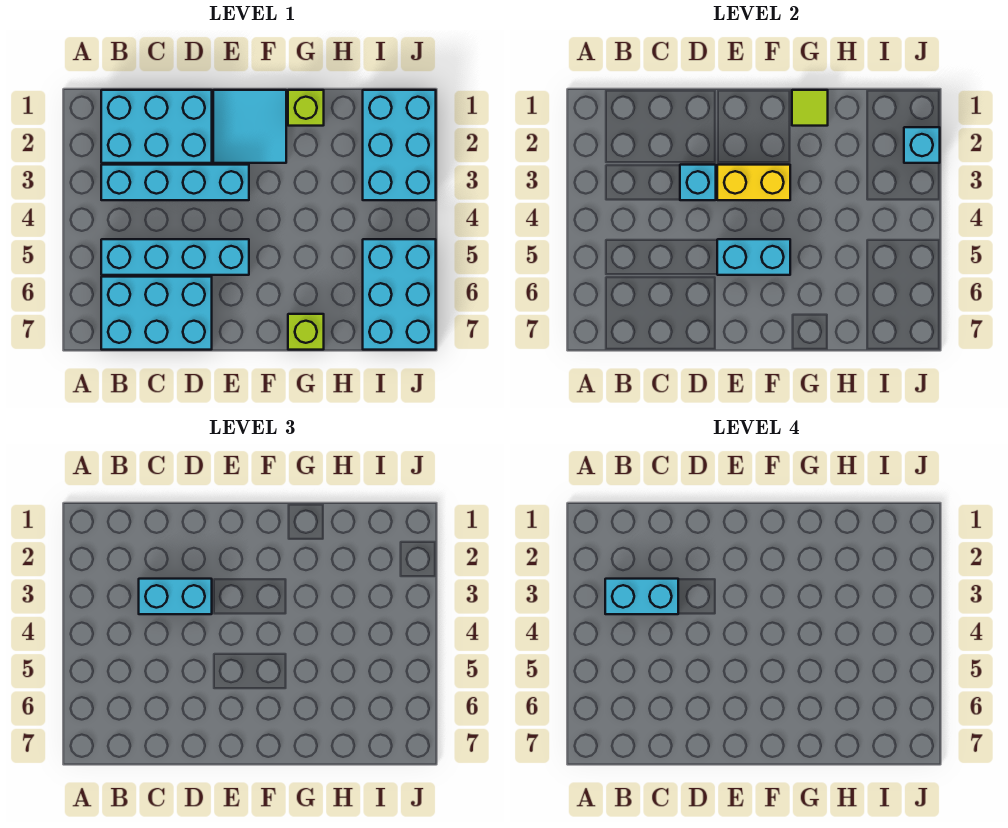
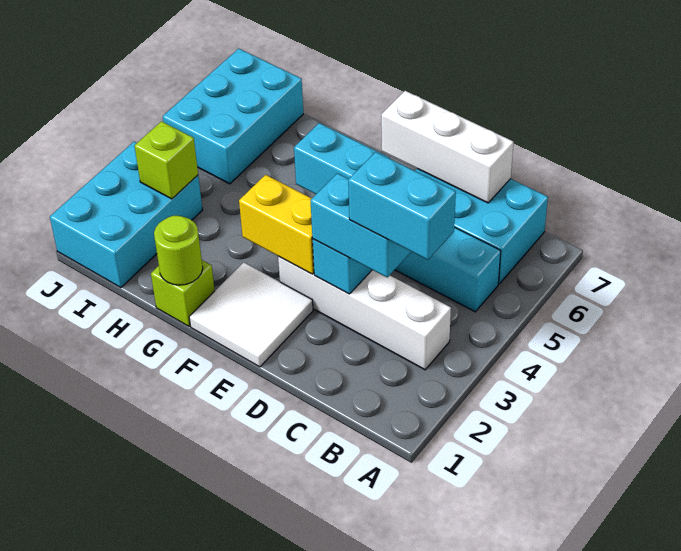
cyan brick B1:D2 level 1 -> none
cyan brick B3:E3 level 1 -> white brick B3:E3 level 1
none -> white brick C7:E7 level 2
cyan tile E1:F2 level 1 -> white tile E1:F2 level 1
lime tile G1 level 2 -> lime round brick G1 level 2
lime brick G7 level 1 -> lime brick I3 level 2
cyan brick J2 level 2 -> none

